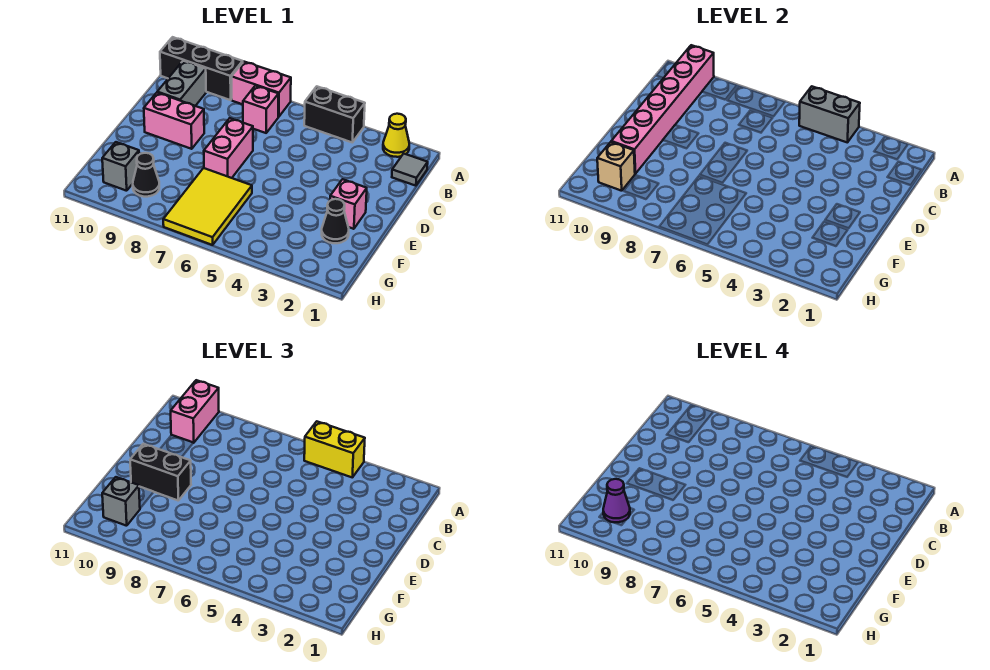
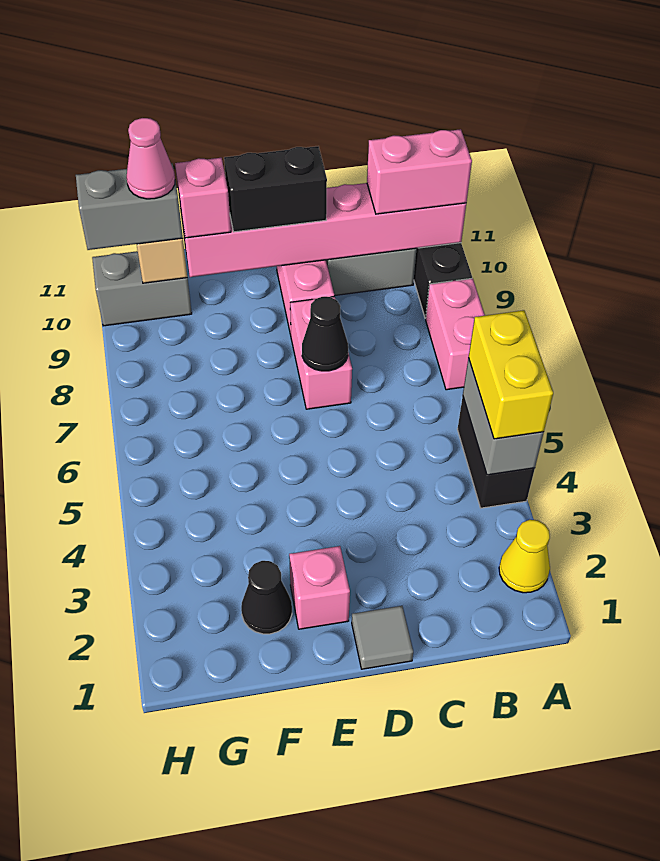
grey tile B1 level 1 -> grey tile D1 level 1
pink brick B7 level 1 -> pink brick F10 level 3
pink brick D7:E7 level 1 -> pink brick D7:D8 level 1
black brick E9:E10 level 3 -> black brick D10:E10 level 3
yellow tile F6:H7 level 1 -> none
black cone G9 level 1 -> black cone D7 level 2
grey brick G10 level 1 -> grey brick G10:H10 level 1
grey brick G10 level 3 -> grey brick G10:H10 level 3
purple cone G10 level 4 -> pink cone G10 level 4

